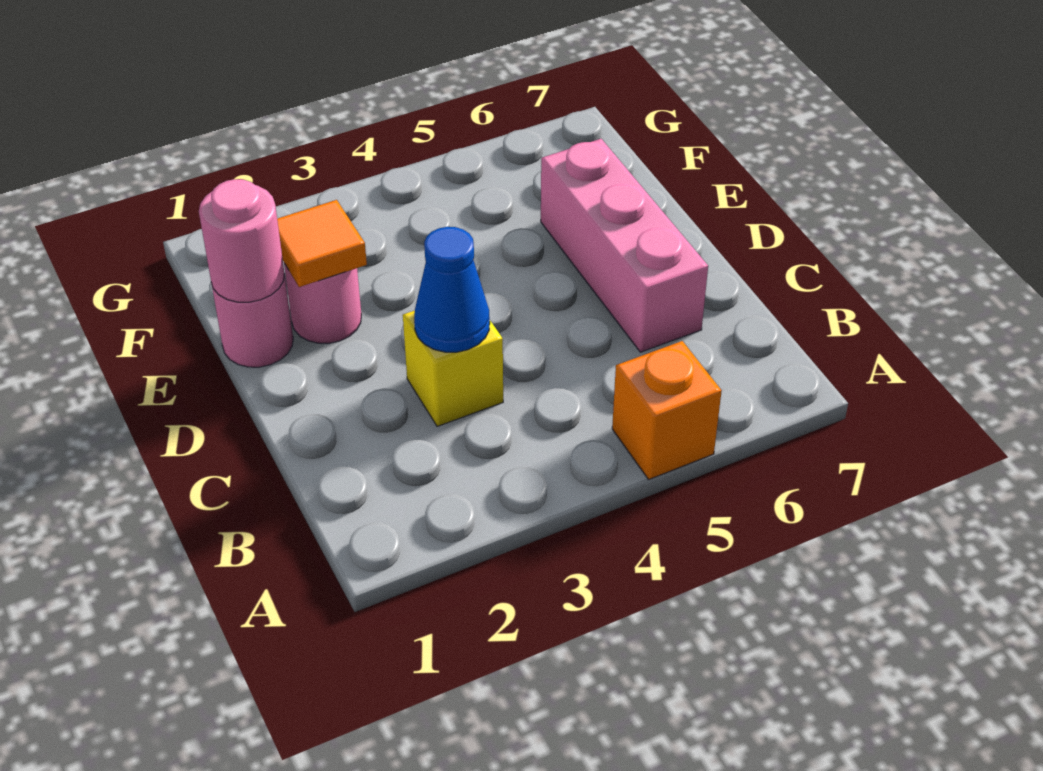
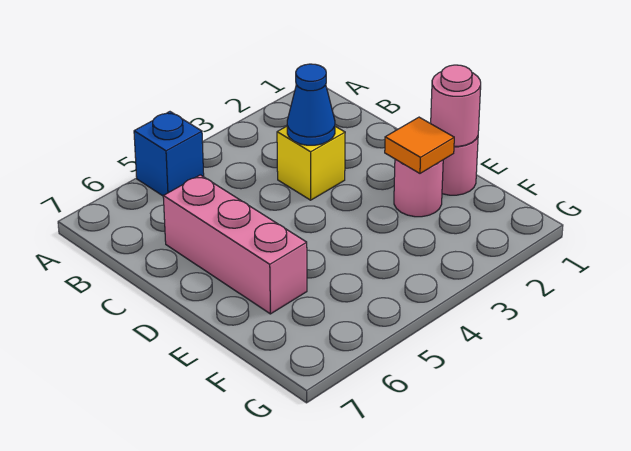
orange brick A5 level 1 -> blue brick A5 level 1

